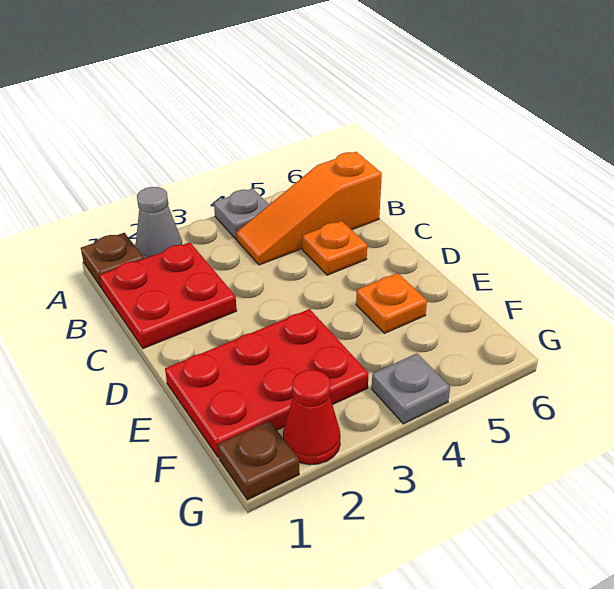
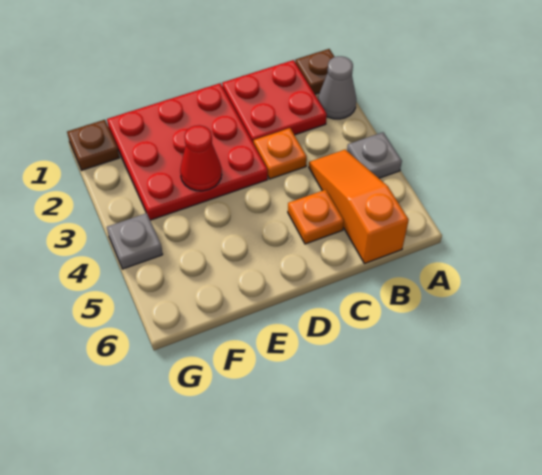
red plate E1:F3 level 1 -> red plate D1:F3 level 1
orange plate E5 level 1 -> orange plate C3 level 1
red cone G2 level 1 -> red cone E3 level 2

